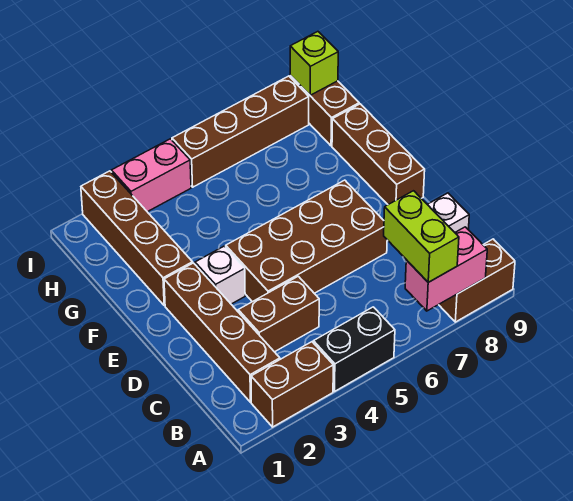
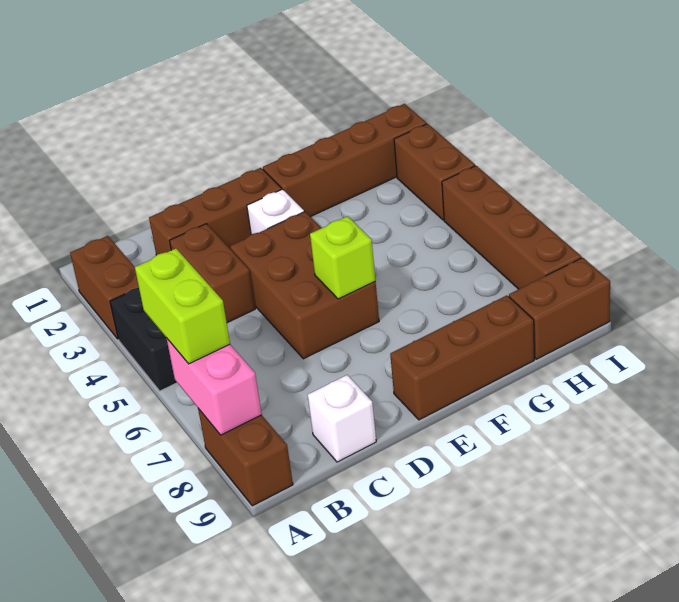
lime brick A7:B7 level 3 -> lime brick A6:A7 level 3
brown brick B2:E2 level 1 -> brown brick C2:E2 level 1
brown brick D4:E7 level 1 -> brown brick D4:E6 level 1
pink brick I3:I4 level 1 -> brown brick I3:I4 level 1
lime brick I9 level 2 -> lime brick E6 level 2

